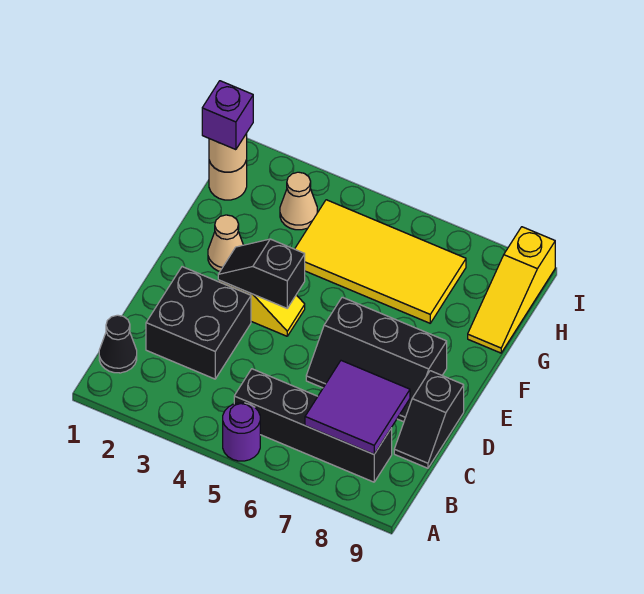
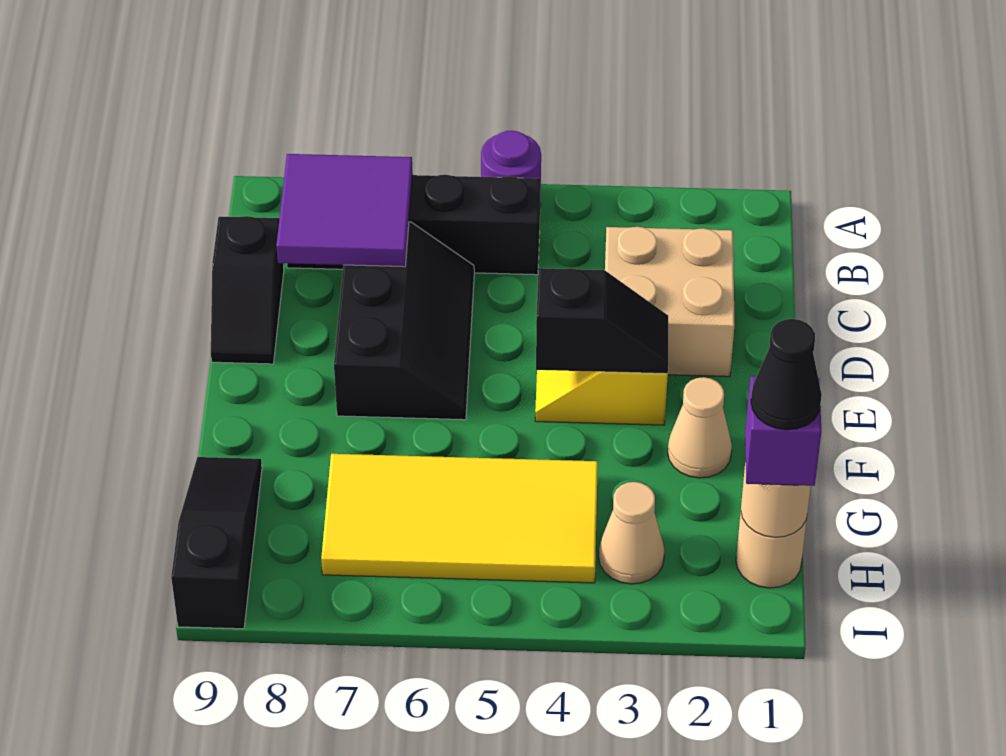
black cone B1 level 1 -> black cone H1 level 4
black brick C2:D3 level 1 -> tan brick C2:D3 level 1
black slope C9:D9 level 1 top D -> black slope C9:D9 level 1 top C
black slope D6:E8 level 1 top E -> black slope C6:E7 level 1 top 7
yellow slope G9:I9 level 1 top I -> black slope G9:I9 level 1 top I

